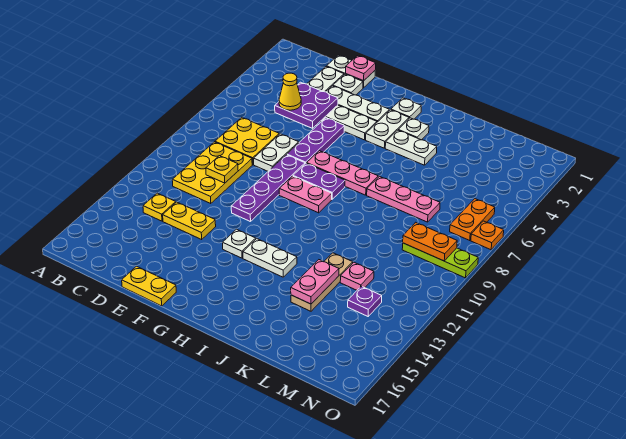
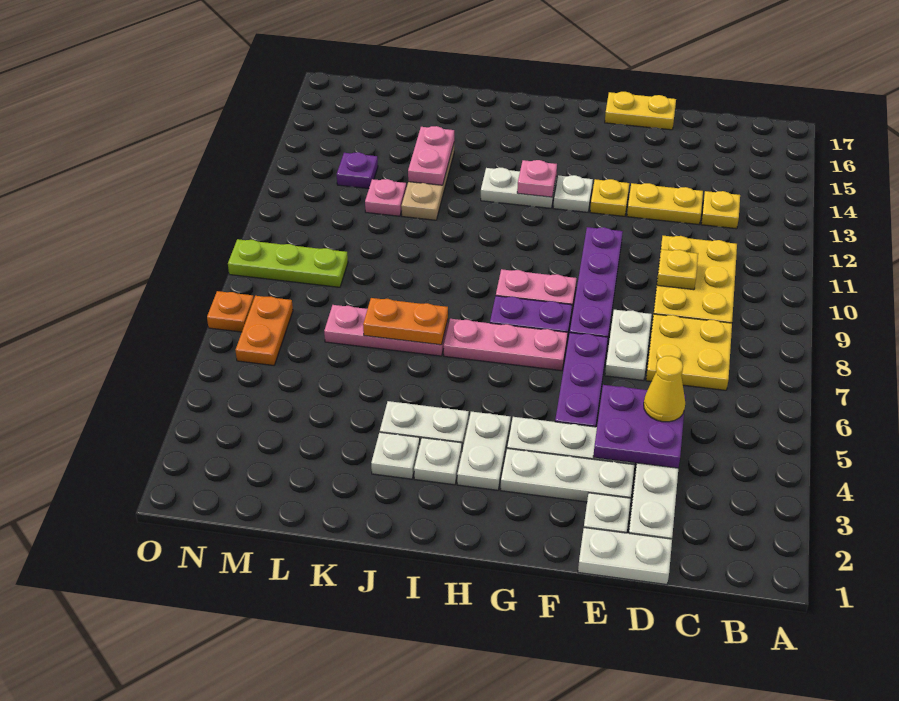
pink plate E1 level 2 -> pink plate H13 level 2
none -> yellow plate F13 level 1
white plate H2 level 1 -> white plate J3 level 1
orange plate M9:N9 level 2 -> orange plate J7:K7 level 2

